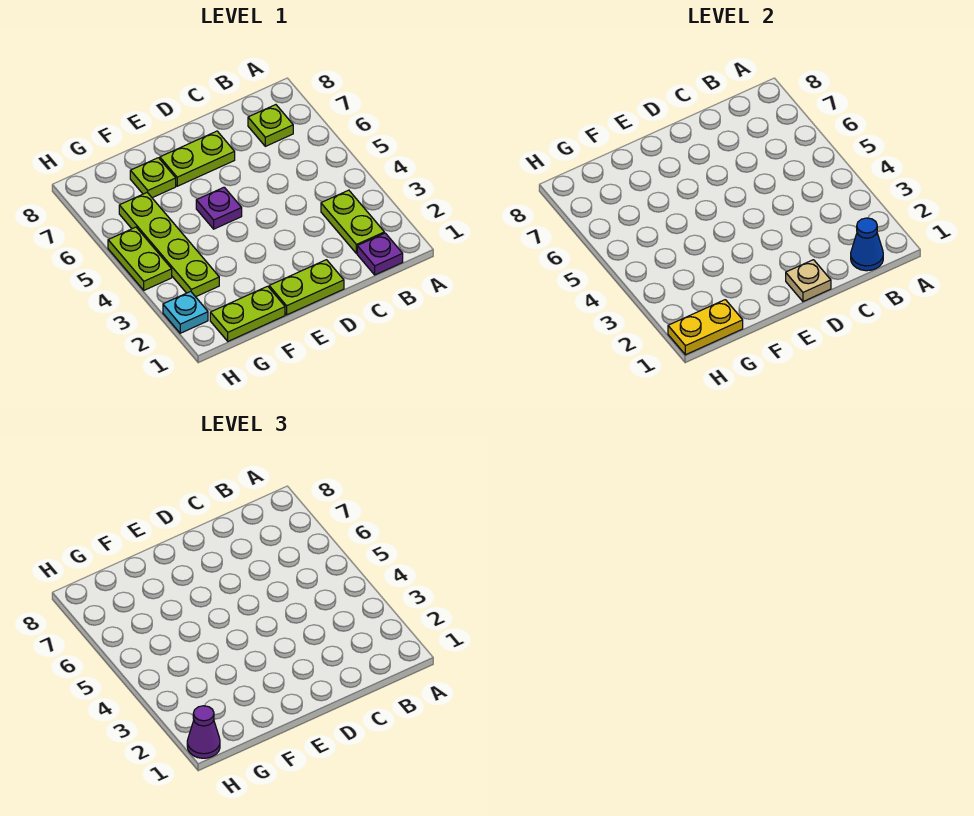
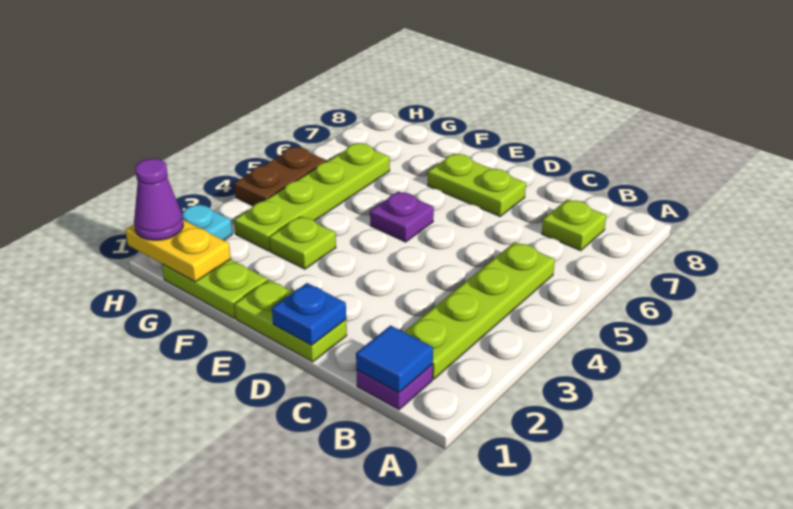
blue cone B1 level 2 -> blue tile B1 level 2
lime plate B2:B3 level 1 -> lime plate B2:B5 level 1
tan plate D1 level 2 -> blue plate D1 level 2
lime plate F7 level 1 -> lime plate F3 level 1
lime plate H4:H5 level 1 -> brown plate H4:H5 level 1

